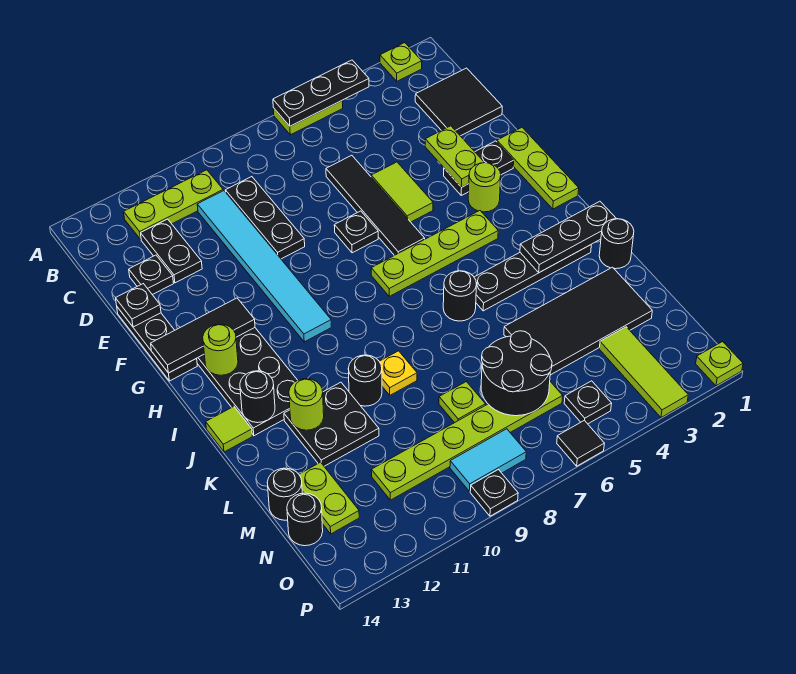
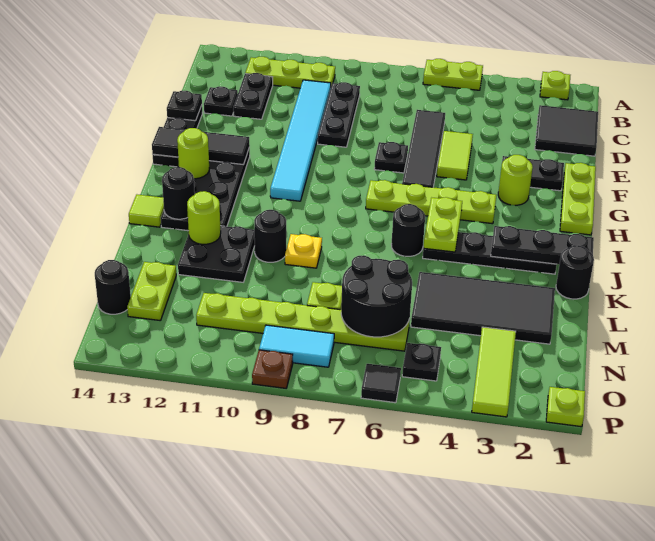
black plate A4:A6 level 2 -> none
lime plate E3:F3 level 2 -> lime plate I5:J5 level 2
black round brick M14 level 1 -> none
black plate P9 level 1 -> brown plate P9 level 1

